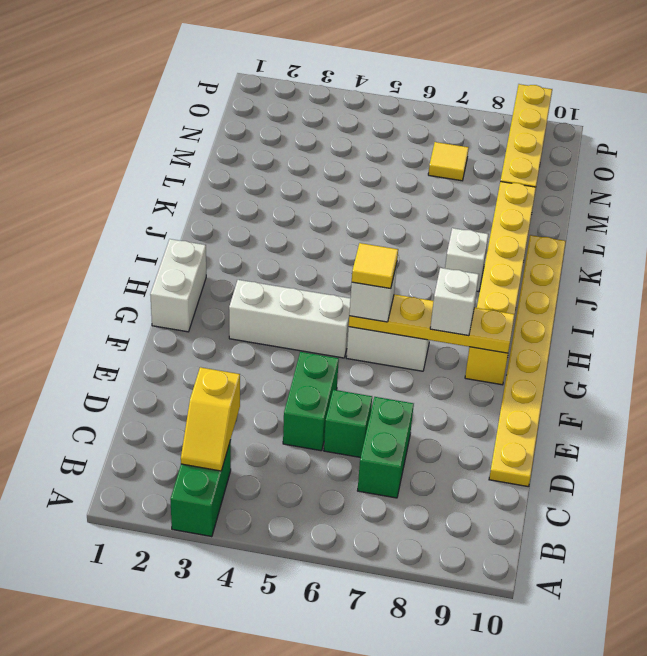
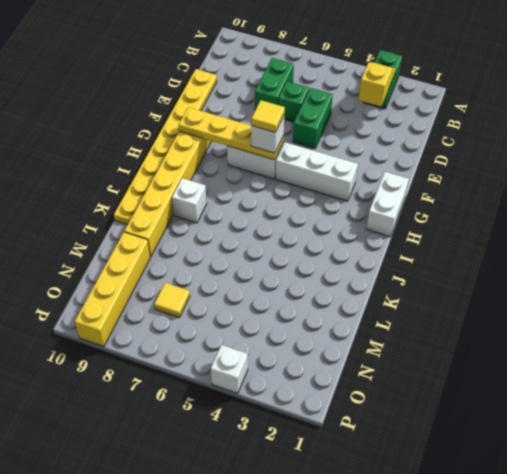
white brick G8 level 3 -> white brick P4 level 1

